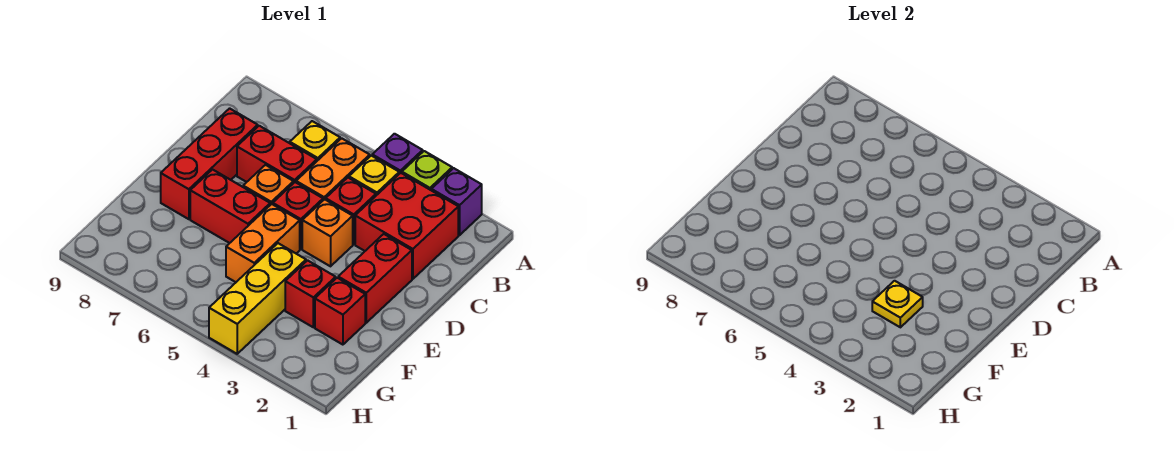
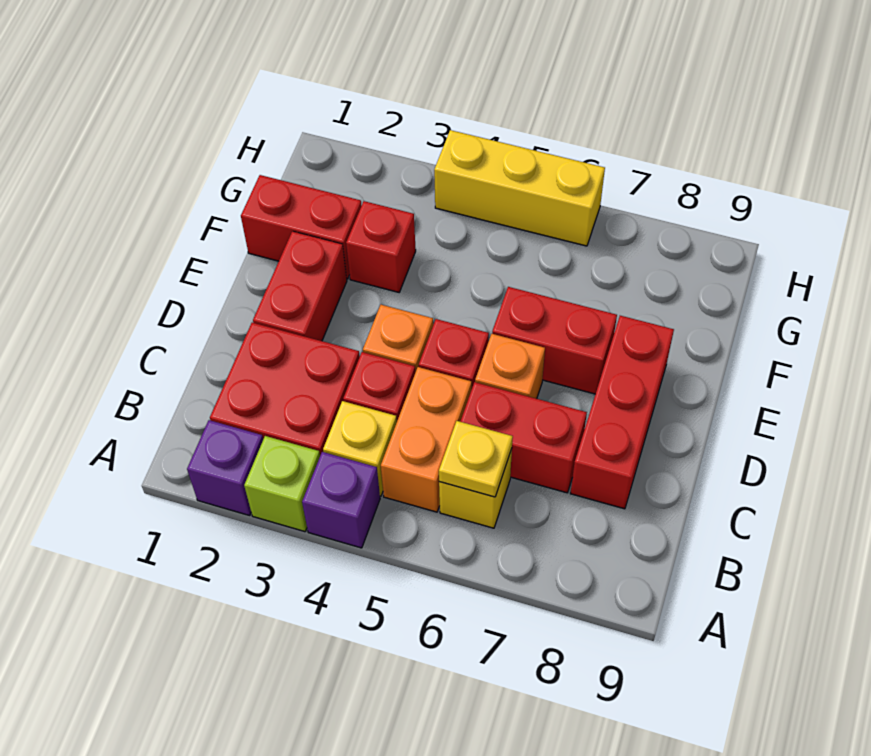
orange brick E5:F5 level 1 -> none
red brick F2 level 1 -> red brick F1:F2 level 1
yellow plate F3 level 2 -> yellow plate B6 level 2
yellow brick F4:H4 level 1 -> yellow brick H4:H6 level 1

